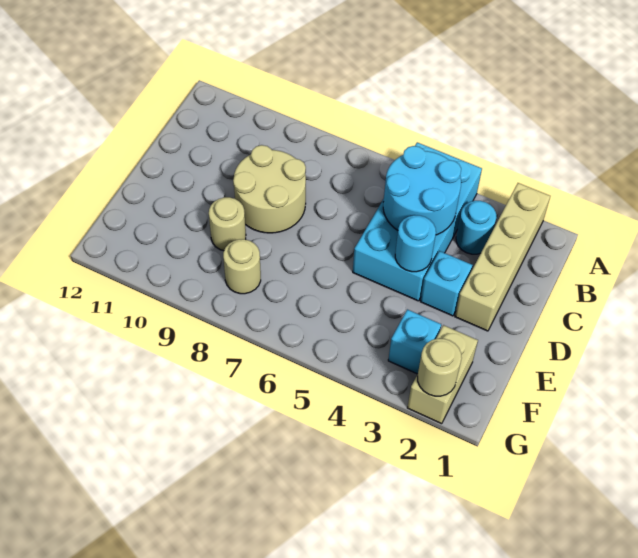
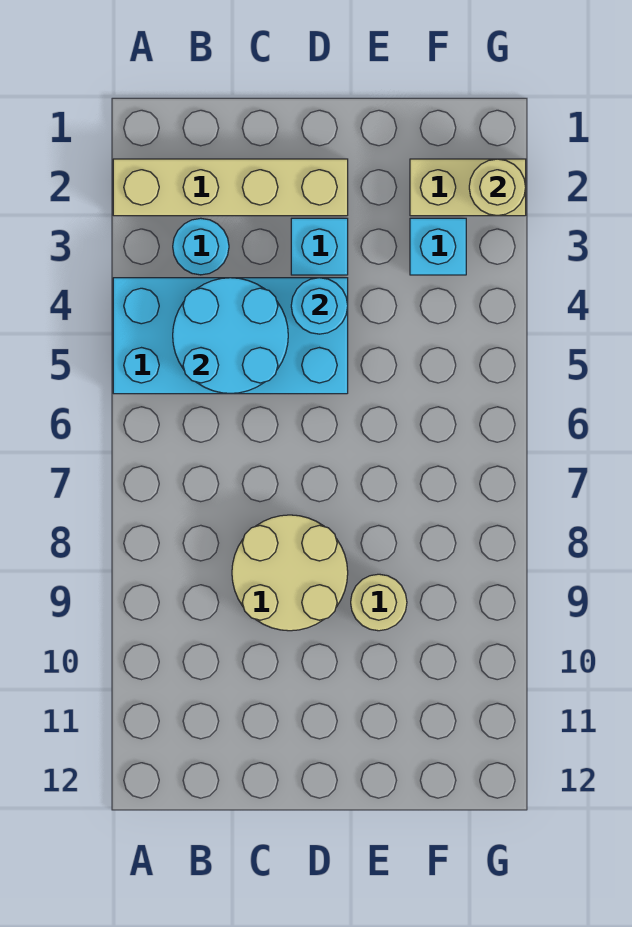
tan round brick F8 level 1 -> none

